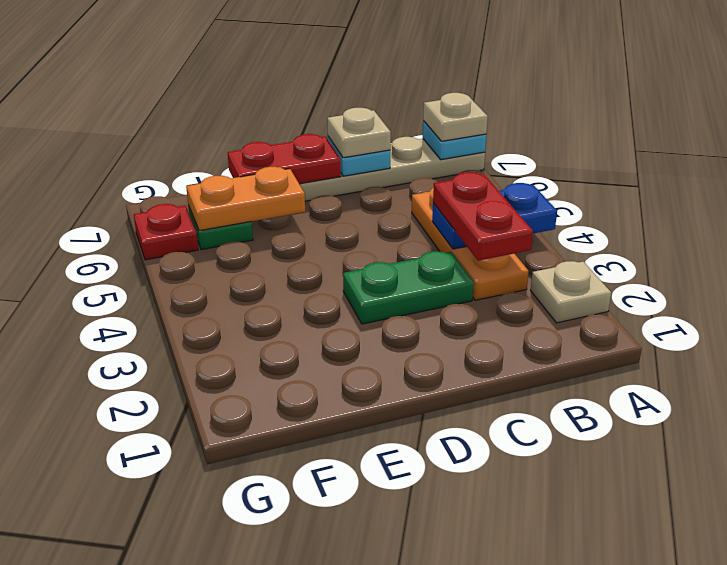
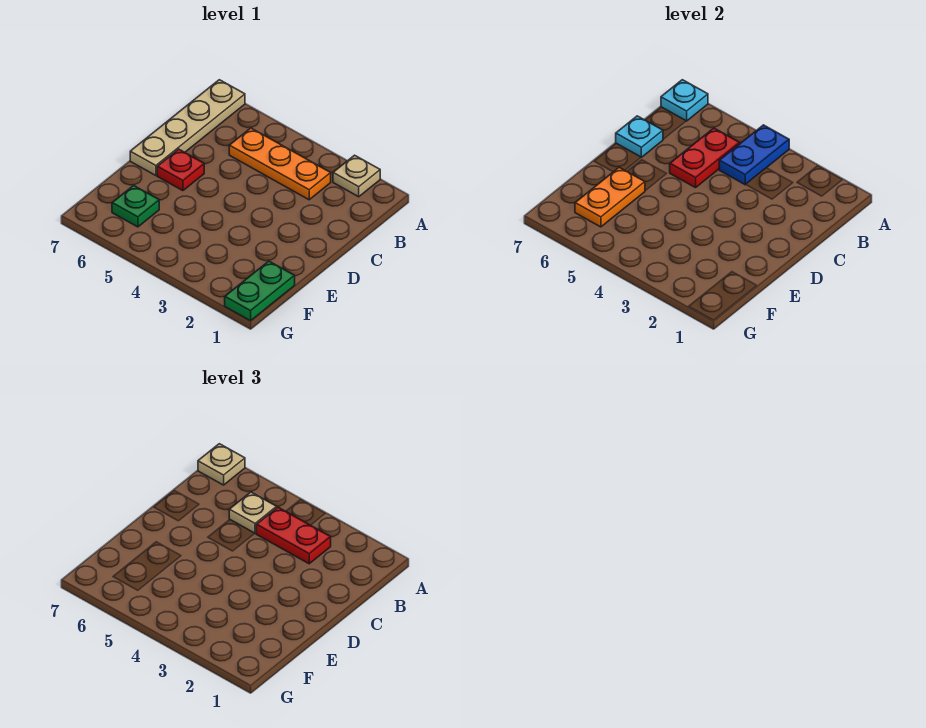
green plate C3:D3 level 1 -> green plate F1:G1 level 1
tan plate C7 level 3 -> tan plate B5 level 3
red plate D7:E7 level 2 -> red plate B5:C5 level 2
red plate G6 level 1 -> red plate D6 level 1

